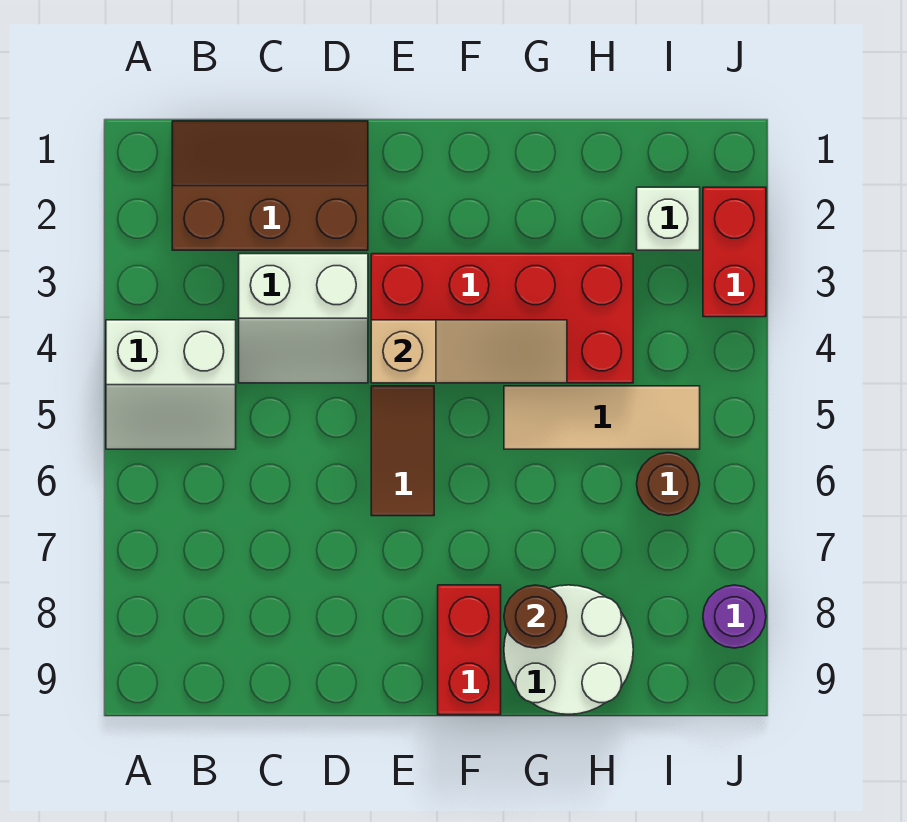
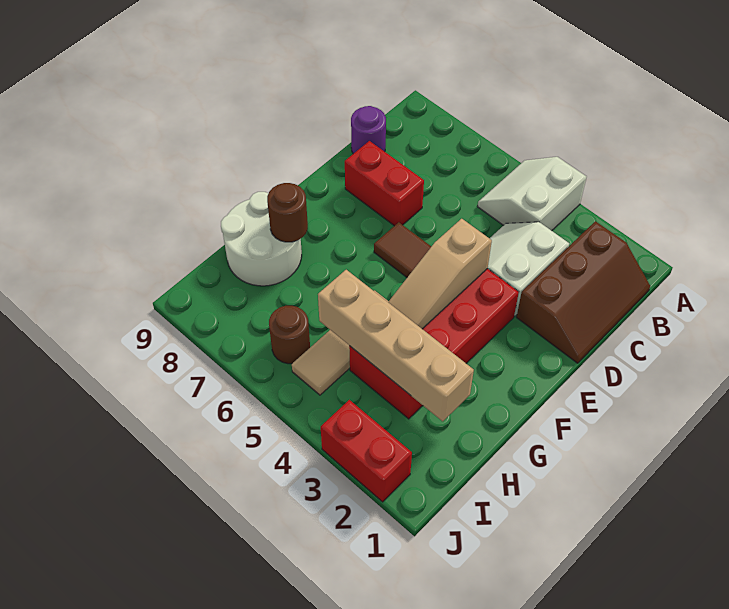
red brick F8:F9 level 1 -> red brick D7:D8 level 1
none -> tan brick H2:H5 level 2
white brick I2 level 1 -> none
purple round brick J8 level 1 -> purple round brick C9 level 1

